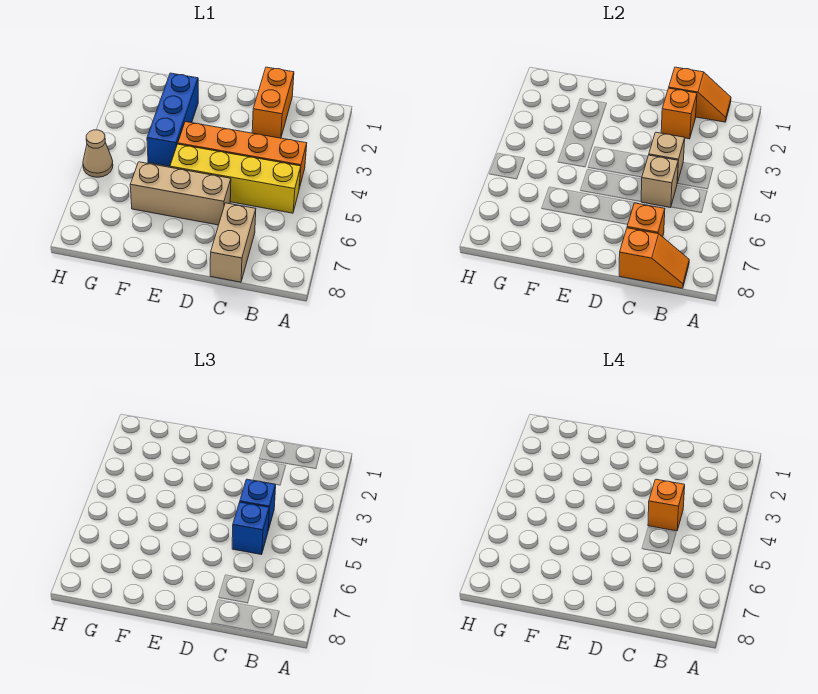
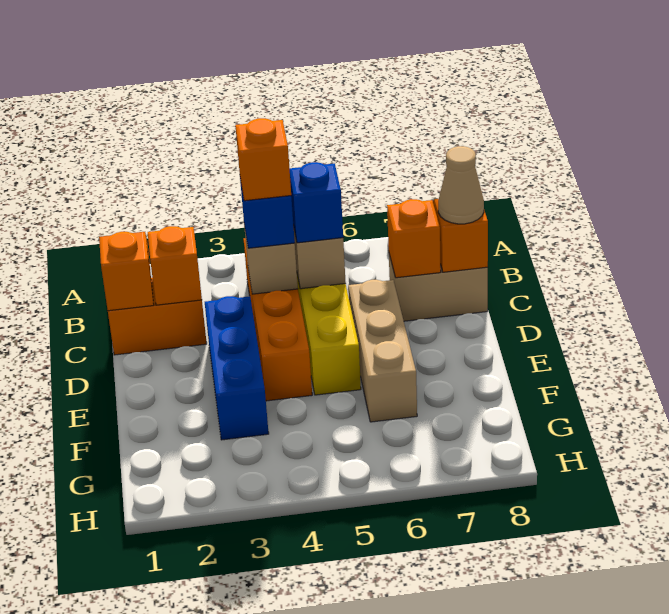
blue brick F2:F4 level 1 -> blue brick D3:F3 level 1
tan cone H5 level 1 -> tan cone C8 level 3

